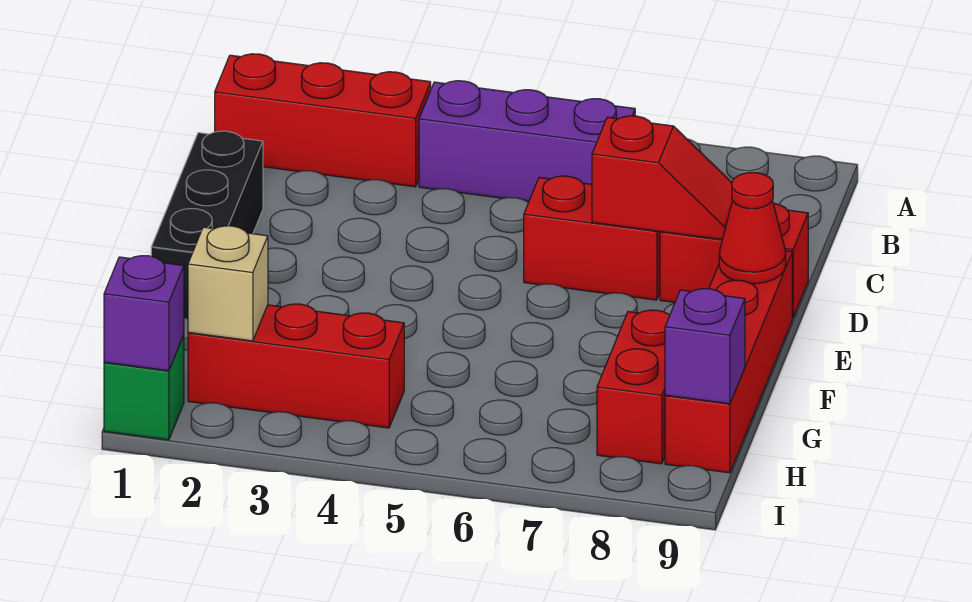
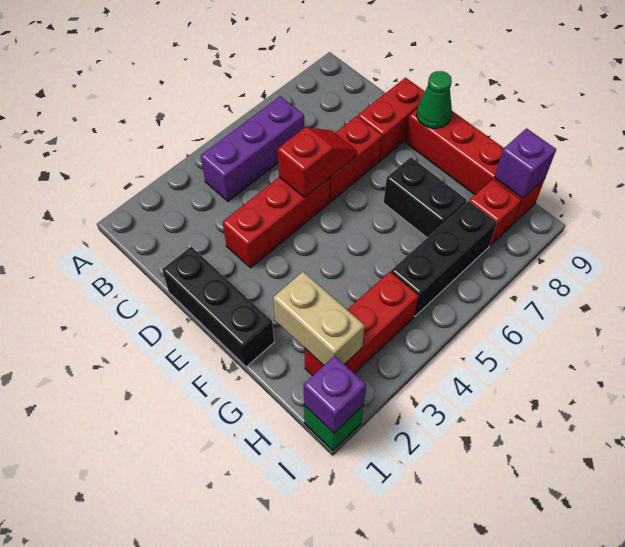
red brick B1:B3 level 1 -> red brick D3:D5 level 1
red slope D7:D8 level 2 top 7 -> red slope D5:D6 level 2 top 5
red cone E9 level 2 -> green cone E9 level 2
none -> black brick F7:G7 level 1
red brick G8:H8 level 1 -> red brick H8 level 1
tan brick H2 level 2 -> tan brick G2:H2 level 2
none -> black brick H5:H7 level 1

